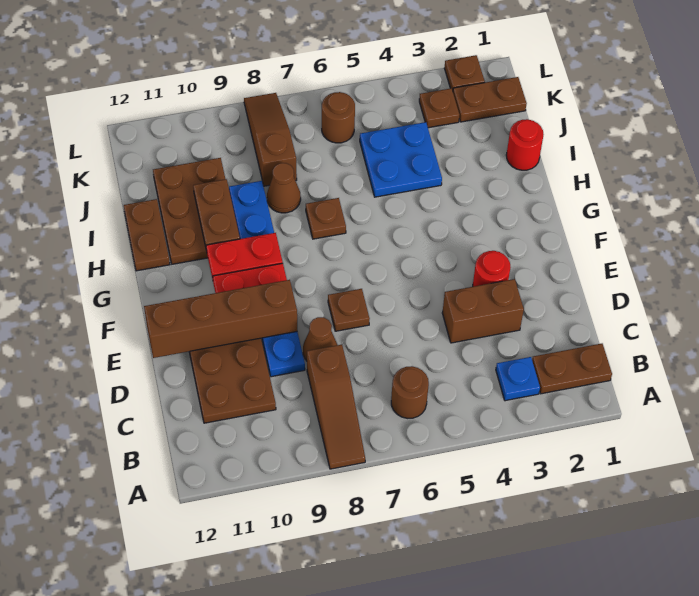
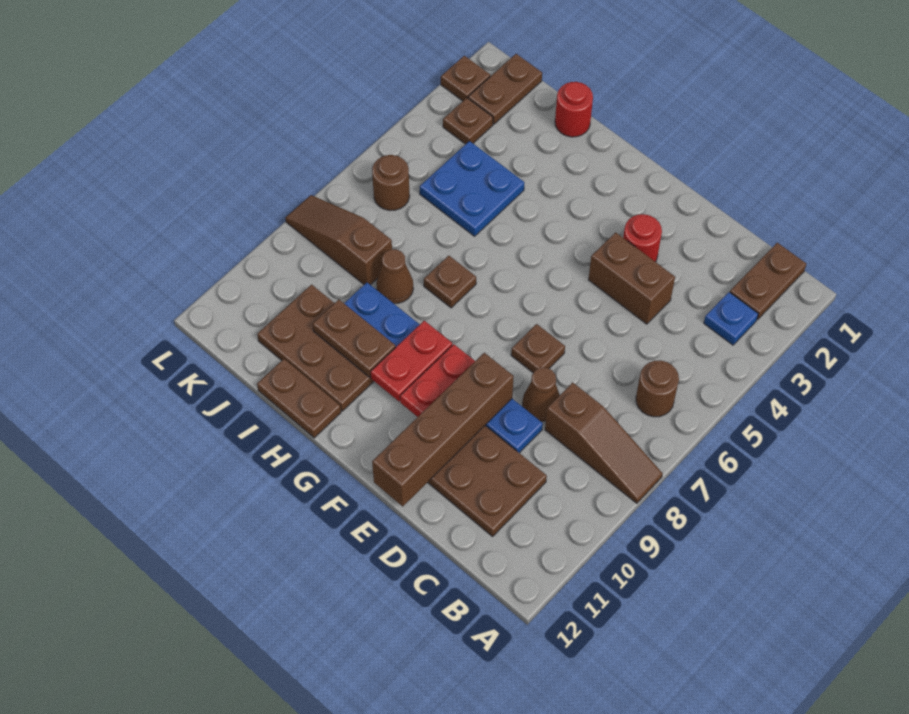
brown brick D3:D4 level 1 -> brown brick D4:E4 level 1

